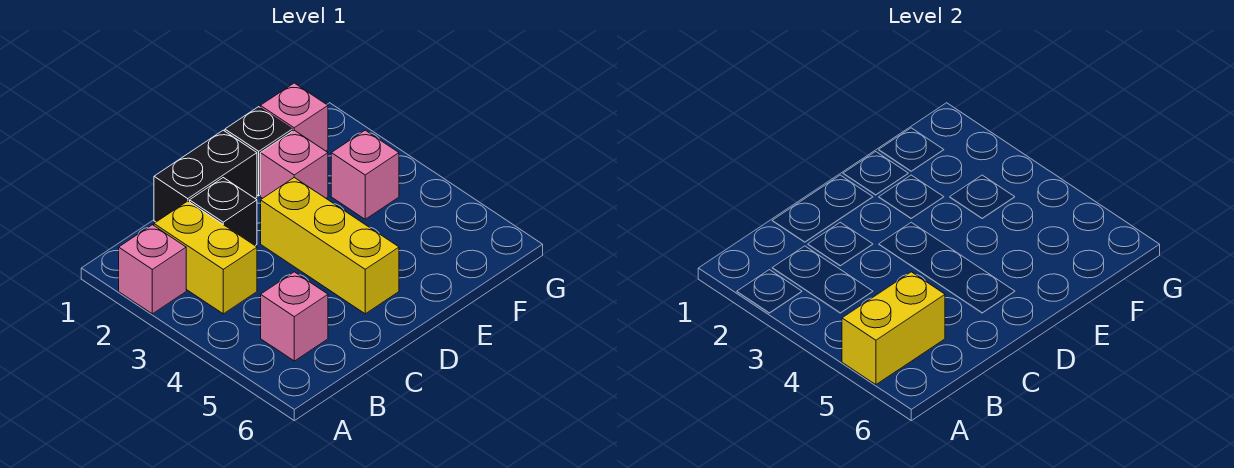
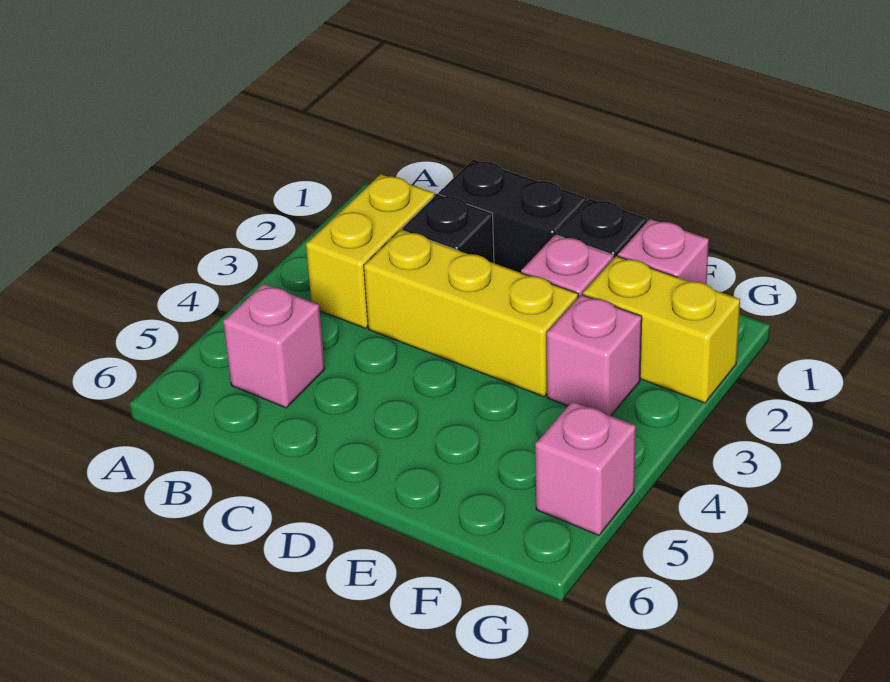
pink brick A2 level 1 -> pink brick G5 level 1
yellow brick A5:B5 level 2 -> yellow brick F2:G2 level 1
yellow brick D3:D5 level 1 -> yellow brick C3:E3 level 1

